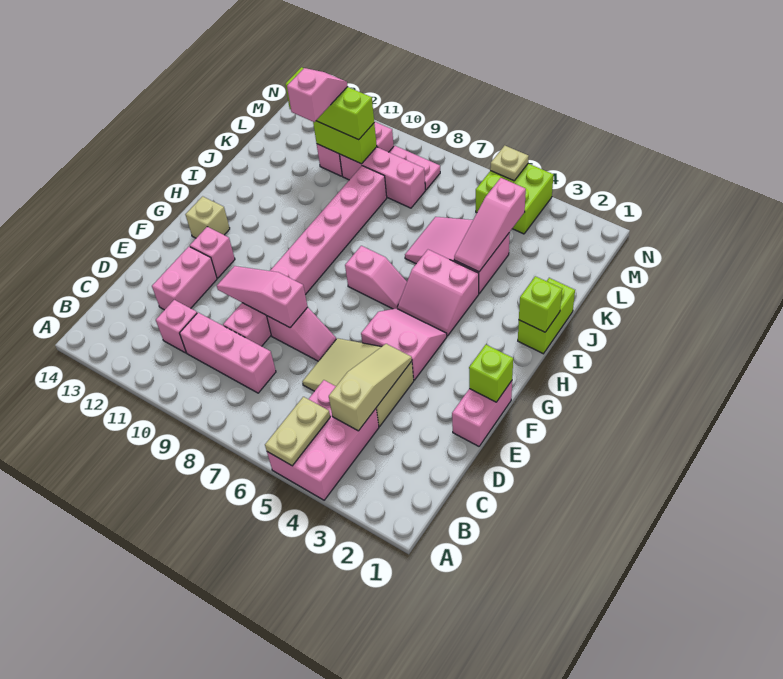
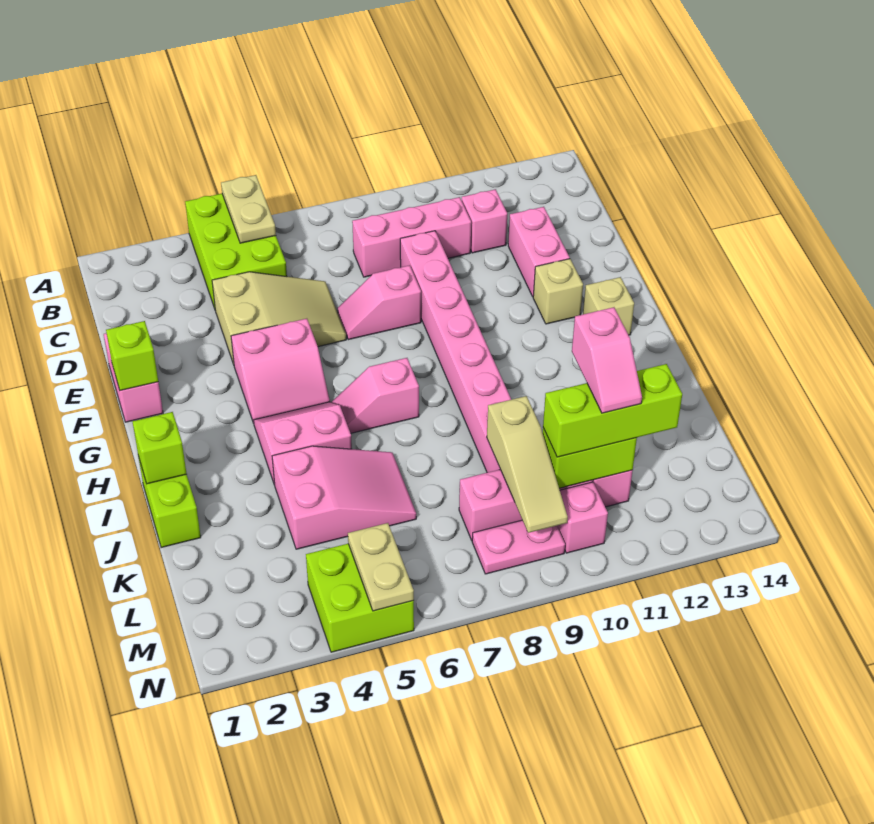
pink brick A4:C5 level 1 -> lime brick A4:C5 level 1
tan slope C4:E4 level 2 top C -> tan slope K9:M9 level 2 top K
pink slope E8:E10 level 2 top 8 -> none
pink brick F12 level 1 -> tan brick F12 level 1
pink slope J4:L4 level 2 top L -> none
tan plate N5 level 2 -> tan plate M5:N5 level 2

